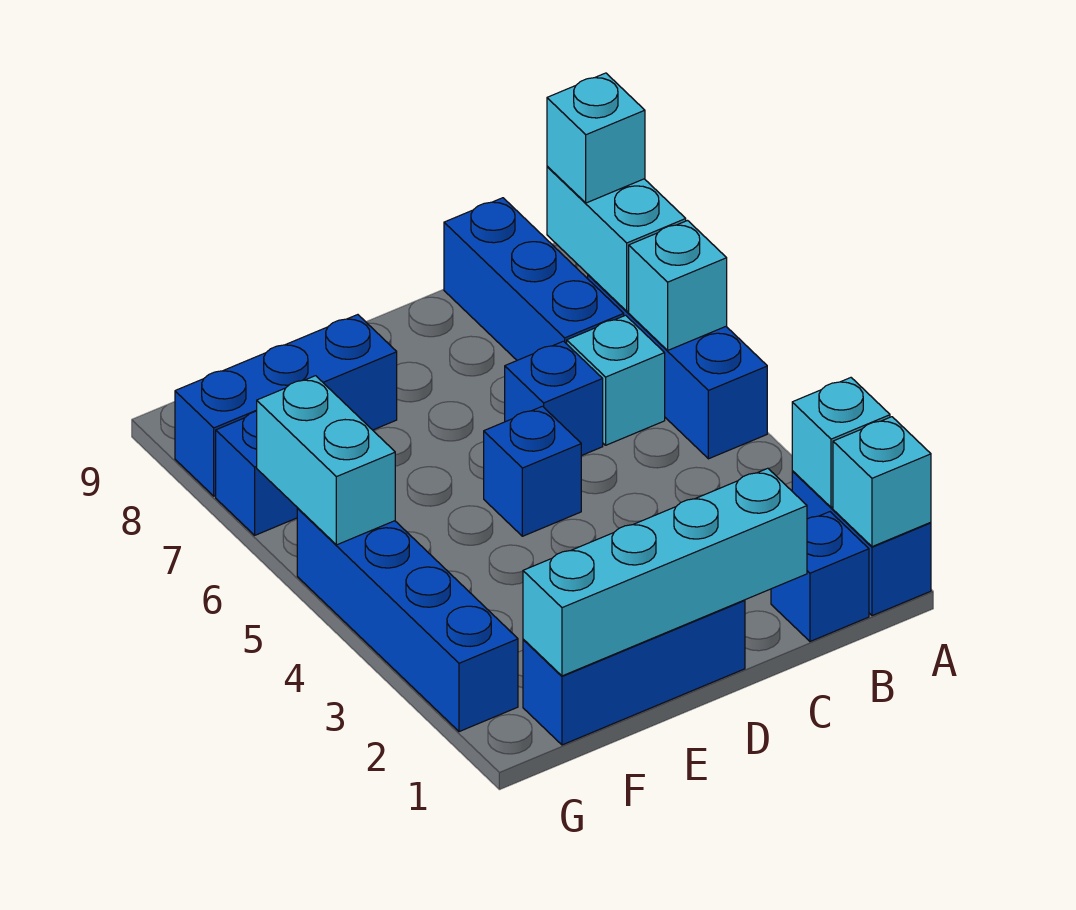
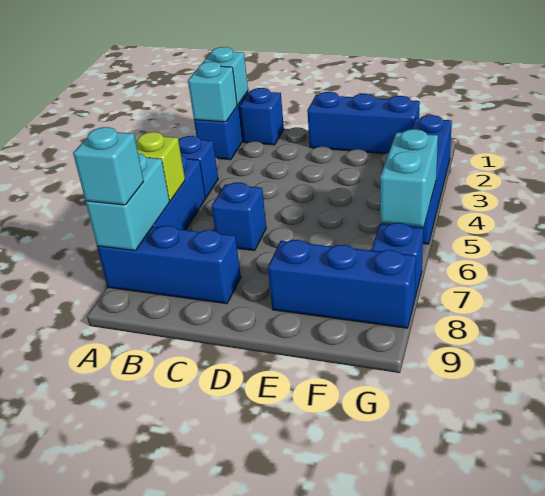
cyan brick A6 level 2 -> lime brick A6 level 2
cyan brick B6 level 1 -> none
blue brick B7:B9 level 1 -> blue brick A8:C8 level 1
cyan brick C1:F1 level 2 -> none
blue brick D5 level 1 -> blue brick A4 level 1

